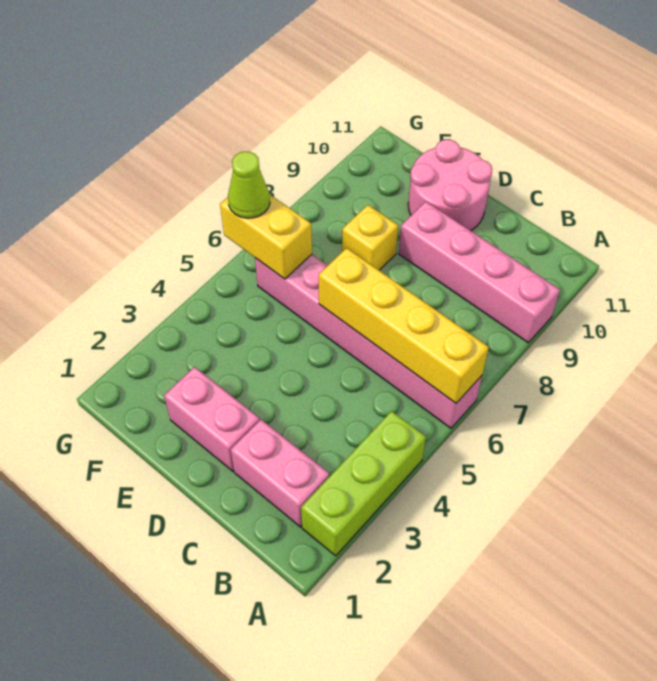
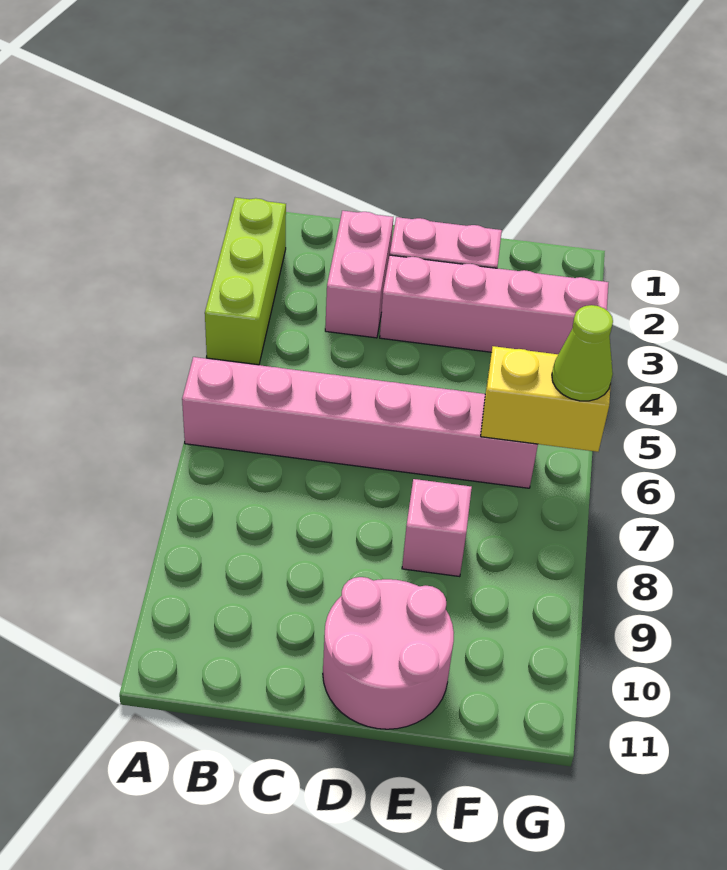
yellow brick A6:D6 level 2 -> none
pink brick A9:D9 level 1 -> pink brick D3:G3 level 1
pink brick B2:C2 level 1 -> pink brick C2:C3 level 1
yellow brick E8 level 1 -> pink brick E8 level 1

